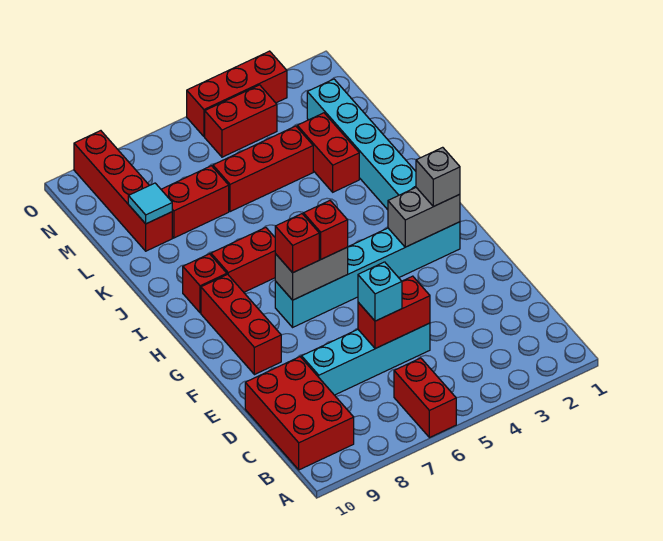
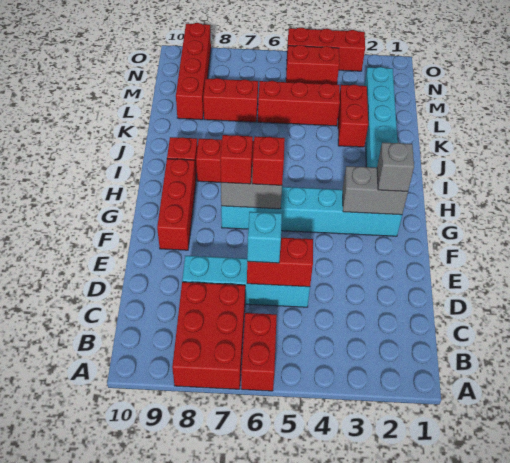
red brick B9:D10 level 1 -> red brick A7:C8 level 1
cyan tile L9 level 2 -> none

